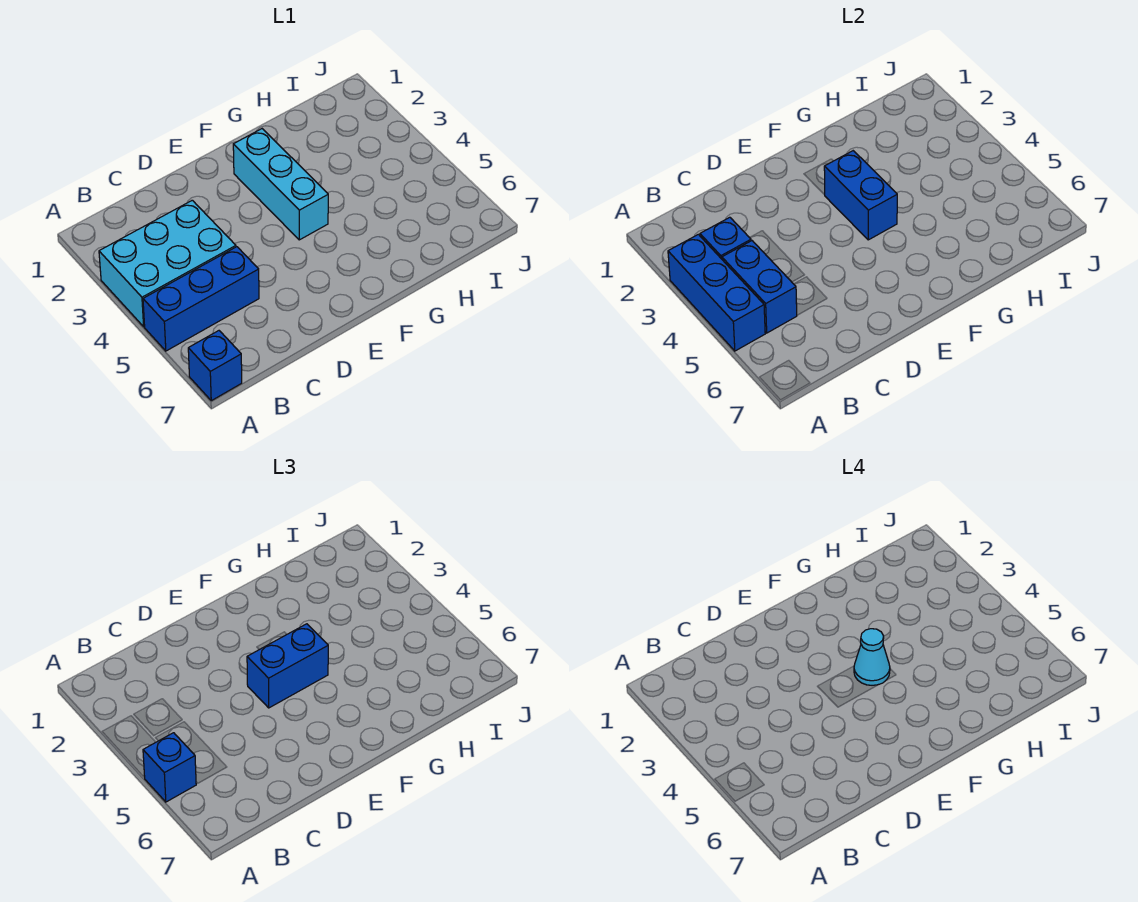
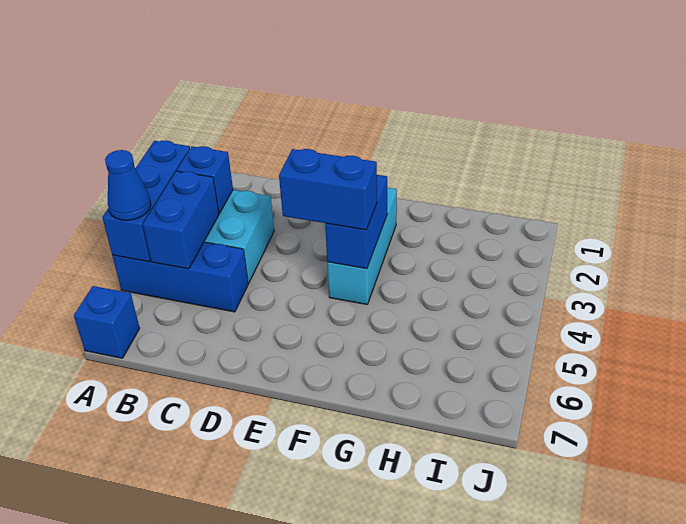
blue brick A5 level 3 -> blue cone A5 level 3
cyan cone F4 level 4 -> none

